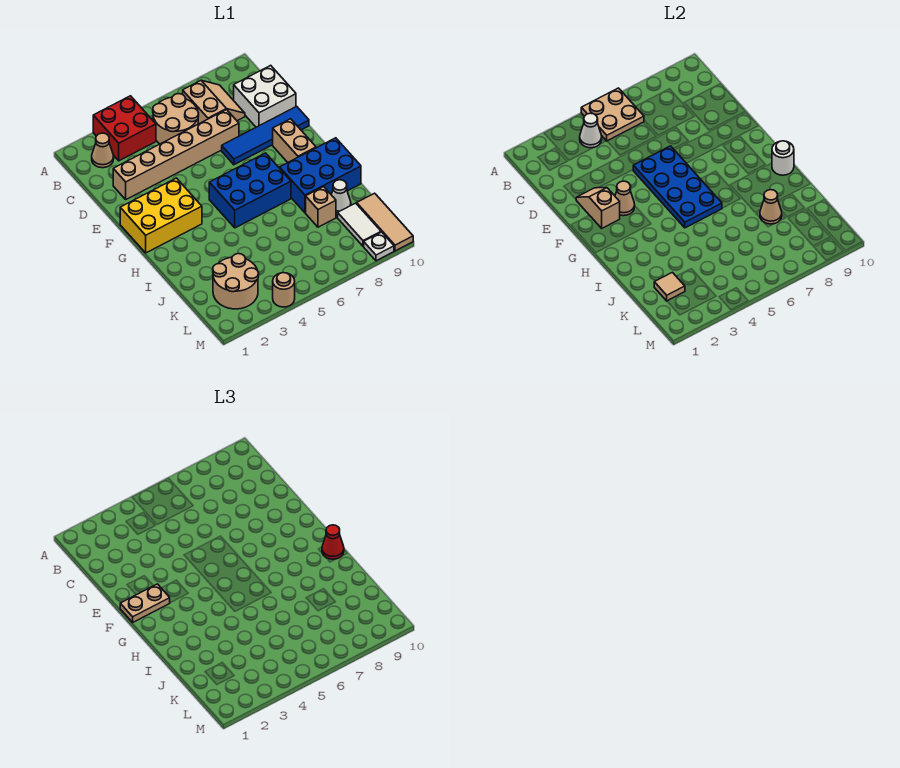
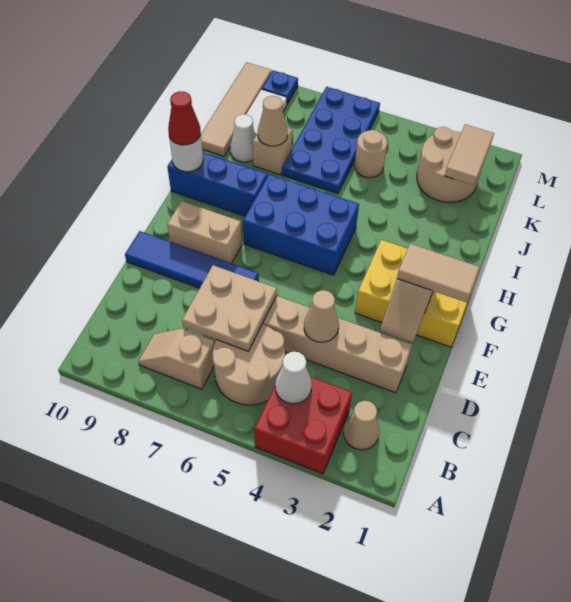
tan plate A5:B6 level 2 -> tan plate C6:D7 level 2
tan slope B7:C8 level 1 top 7 -> tan slope B7:B8 level 1 top 7
white brick C9:D10 level 1 -> none
blue plate E5:H6 level 2 -> blue plate J6:M7 level 1
tan plate F1:F2 level 3 -> tan tile F1:F2 level 3
tan cone F3 level 2 -> tan cone D4 level 2
tan brick F9:G9 level 1 -> tan brick F8:F9 level 1
blue brick H8:I10 level 1 -> blue brick H8:H10 level 1
tan tile K2 level 2 -> tan tile K2:L2 level 2
tan tile K10:M10 level 1 -> tan tile J10:M10 level 1
tan round brick M4 level 1 -> tan round brick K5 level 1
white plate M9 level 1 -> blue plate M9 level 1

